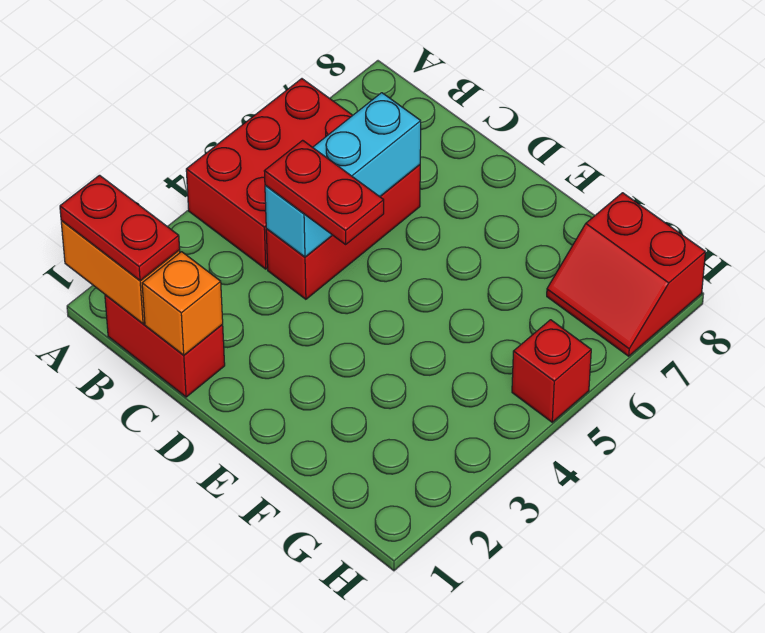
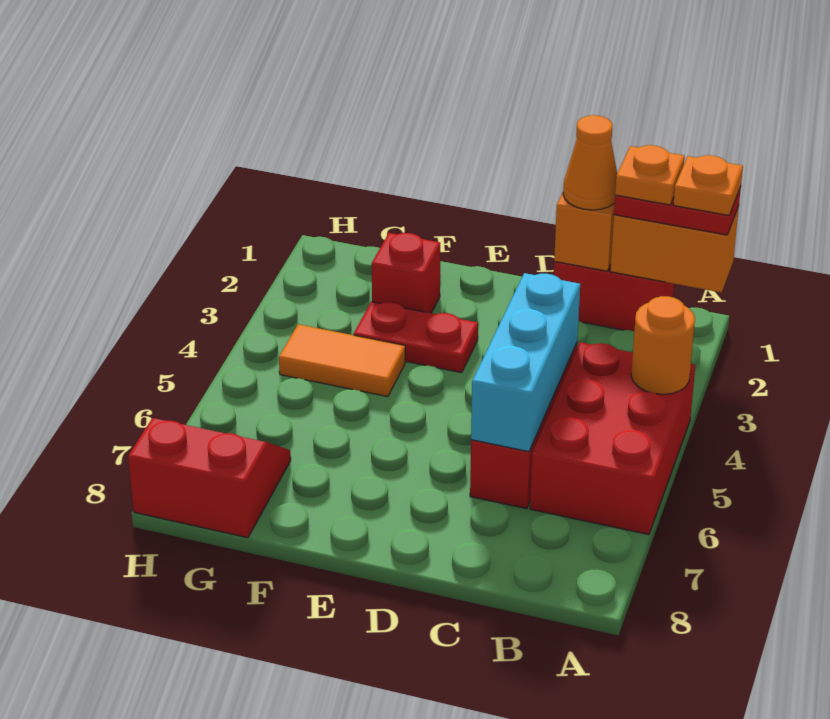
none -> orange plate A1 level 4
none -> orange round brick A4 level 2
none -> orange plate B1 level 4
none -> orange cone C1 level 3
red plate C4:D4 level 3 -> red plate E3:F3 level 1
none -> orange tile F4:G4 level 1
red brick H5 level 1 -> red brick F2 level 1

